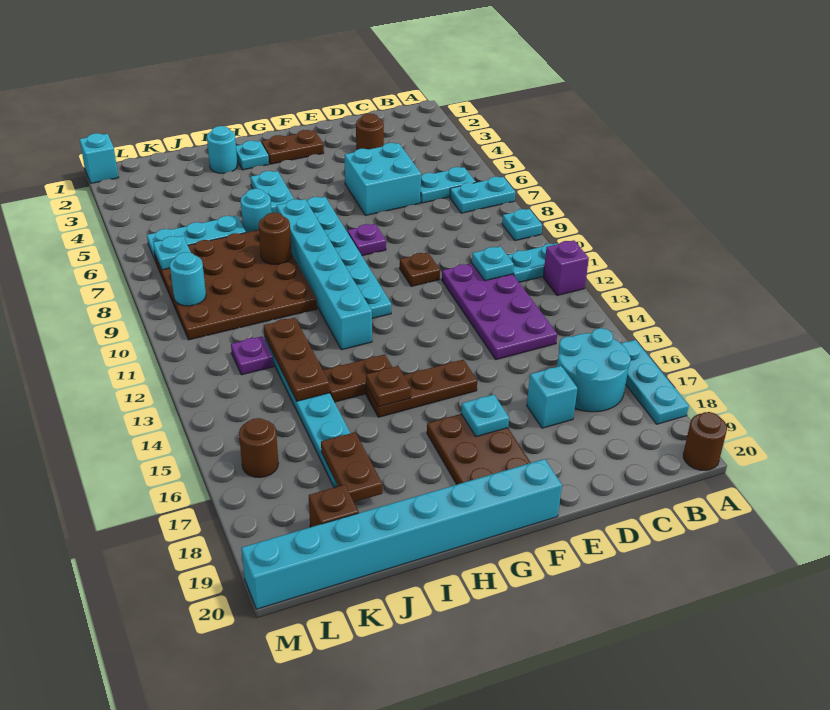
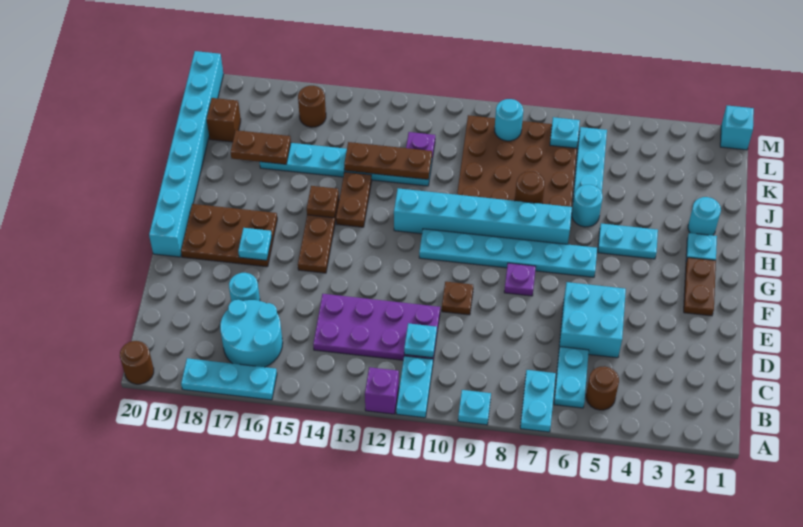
brown round brick D3 level 1 -> brown round brick B5 level 1
cyan brick D17 level 1 -> cyan round brick D17 level 1

